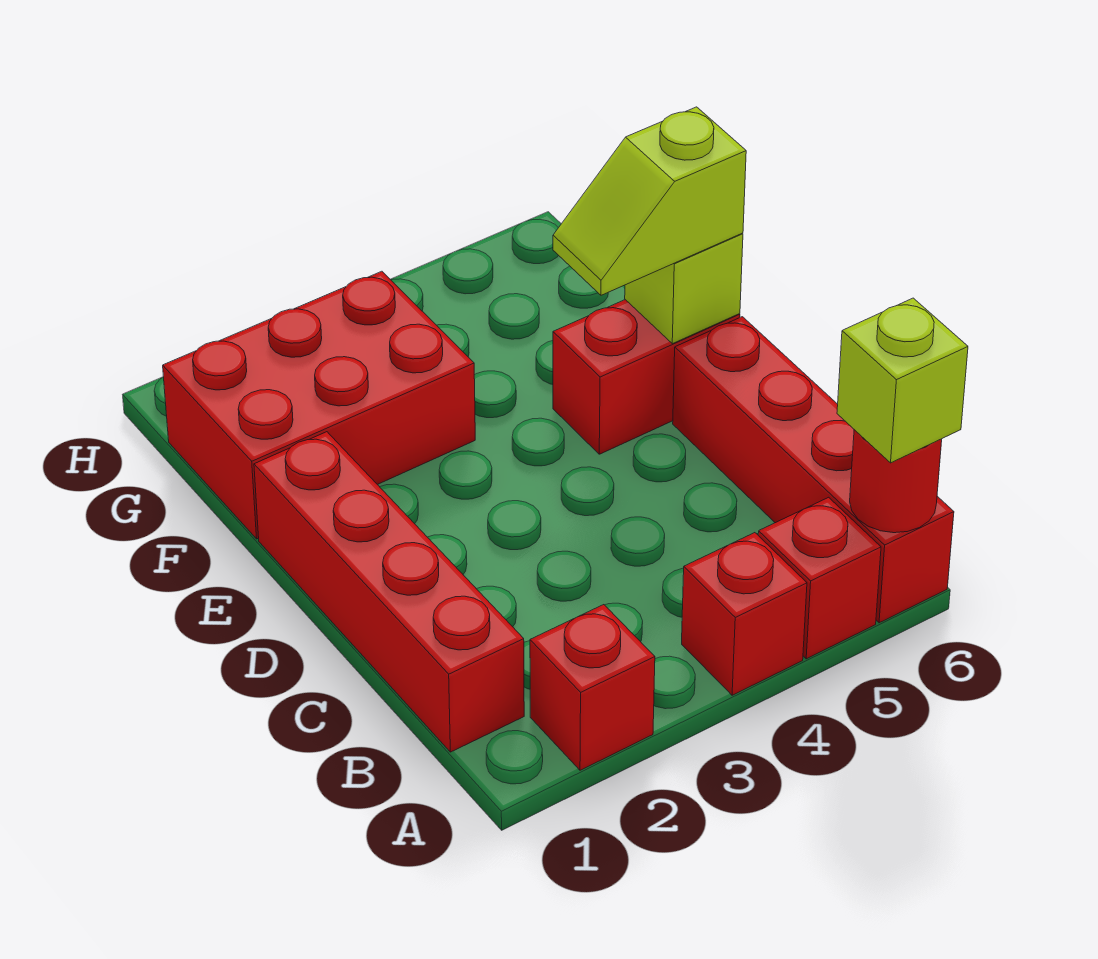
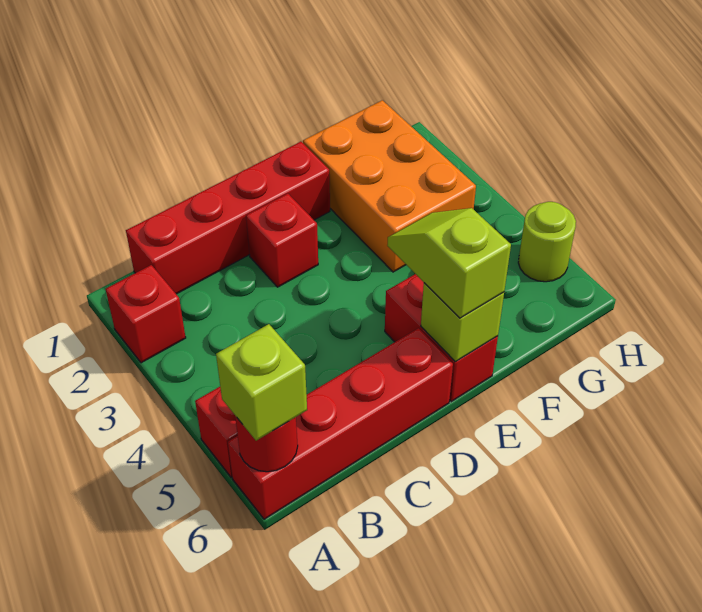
red brick A4 level 1 -> red brick D2 level 1
red brick F1:G3 level 1 -> orange brick F1:G3 level 1
none -> lime round brick H5 level 1

